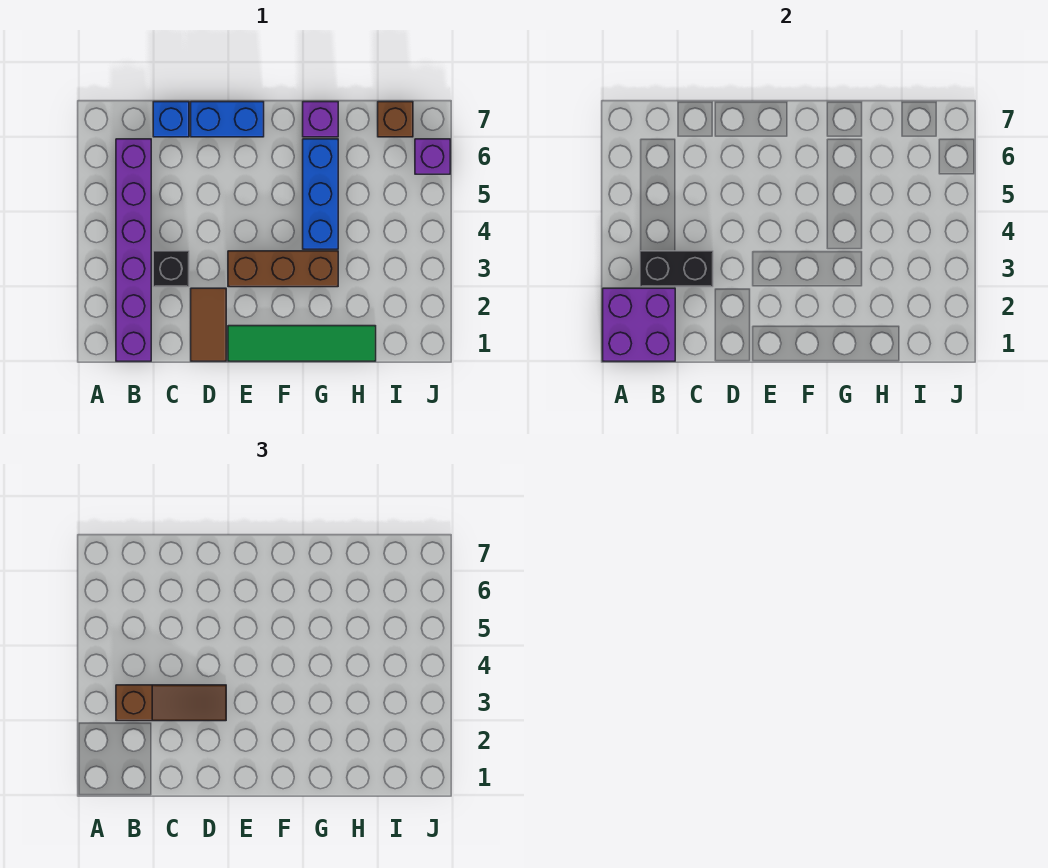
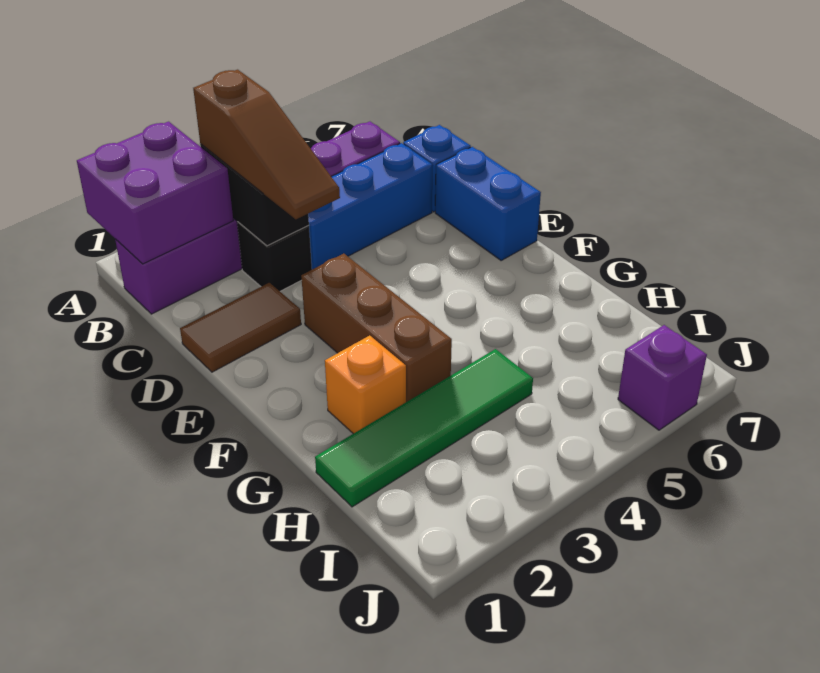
green tile E1:H1 level 1 -> green tile H1:H4 level 1
none -> orange brick G2 level 1
blue brick G4:G6 level 1 -> blue brick C4:C6 level 1
purple brick G7 level 1 -> none
brown brick I7 level 1 -> none

